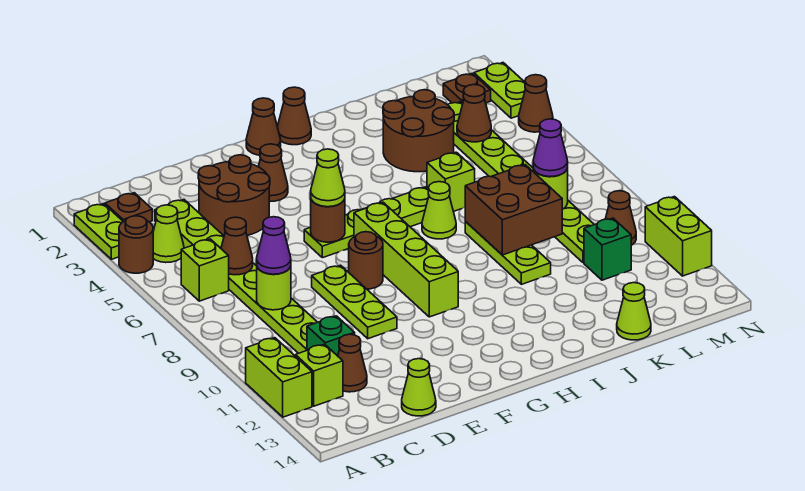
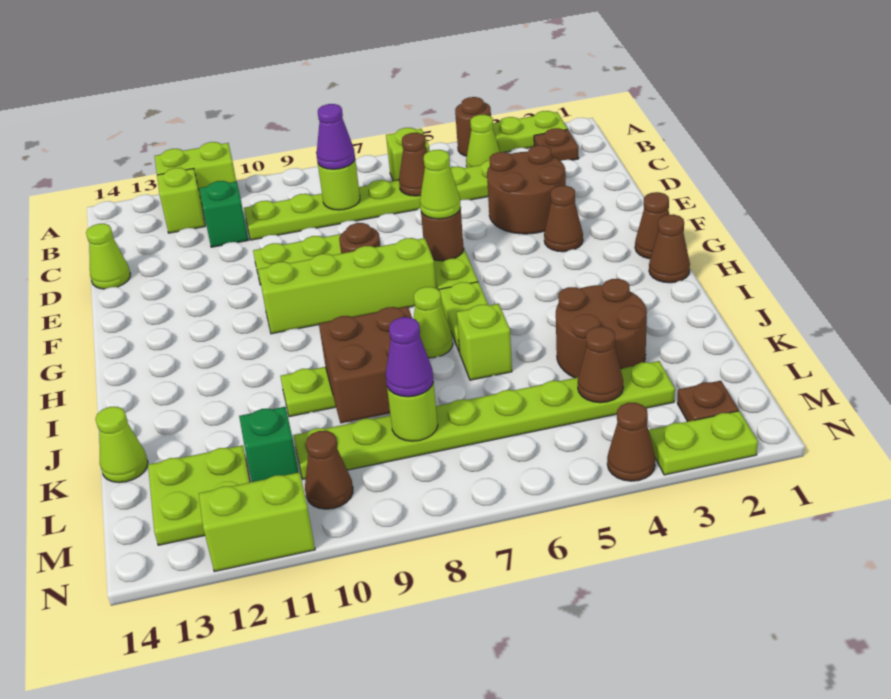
brown cone C12 level 1 -> none
none -> lime plate L12:M13 level 1

